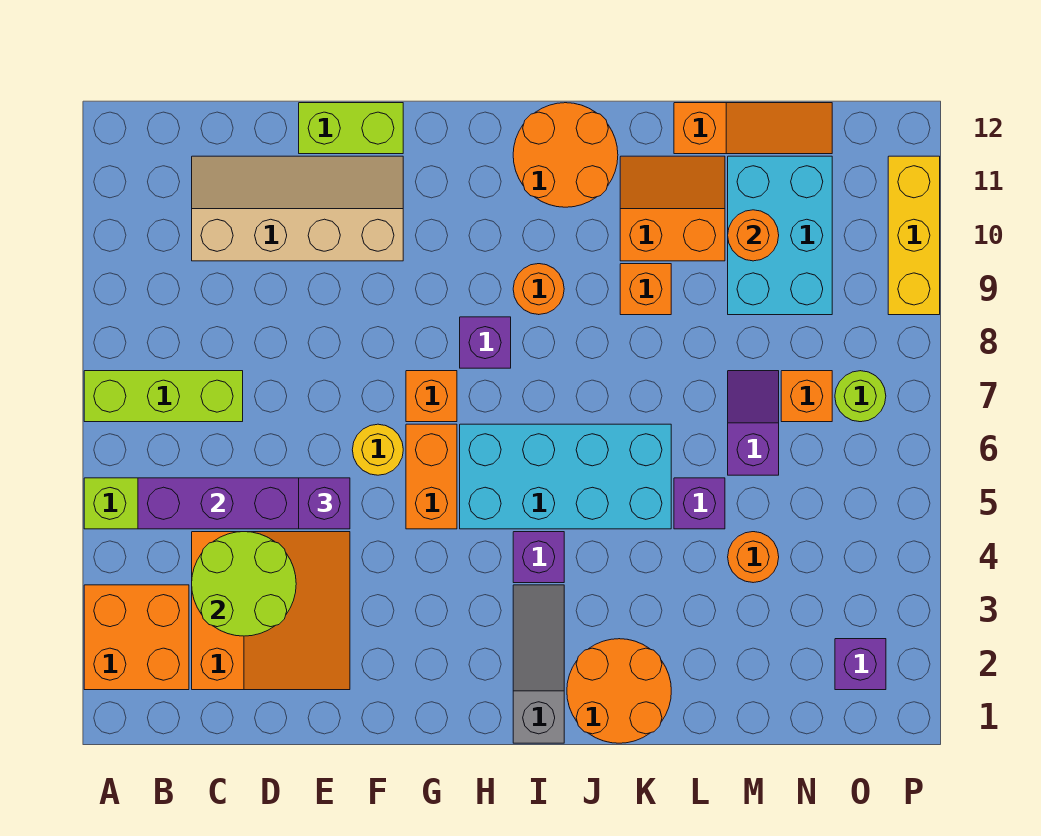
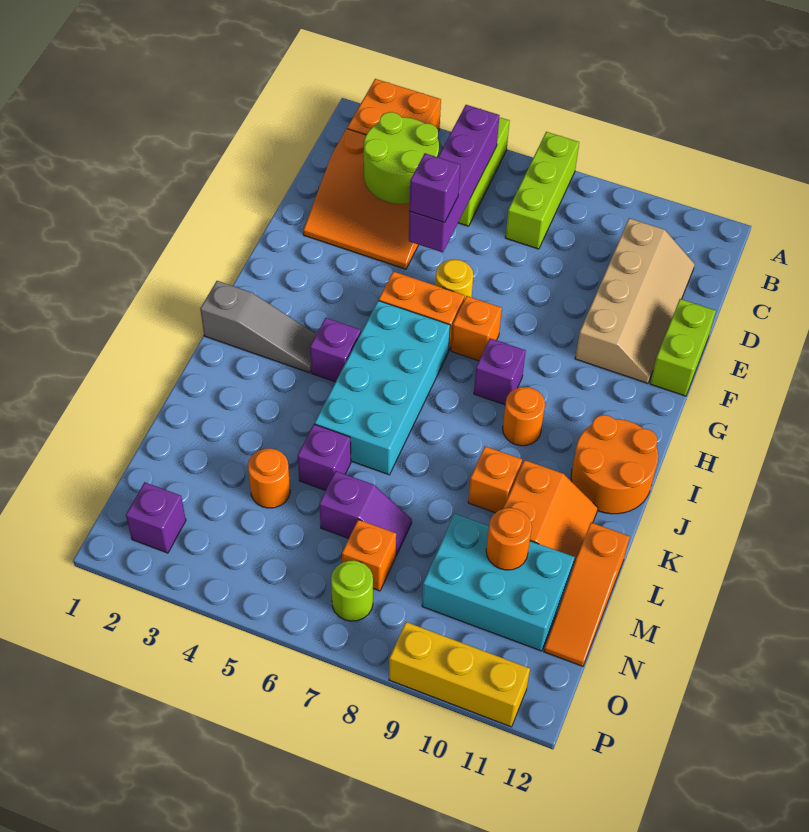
orange round brick J1:K2 level 1 -> none

